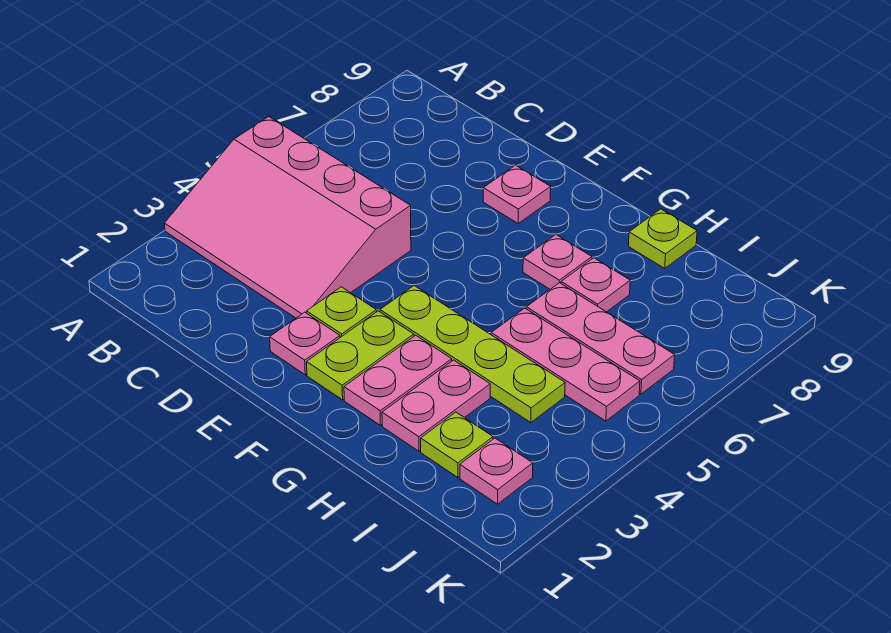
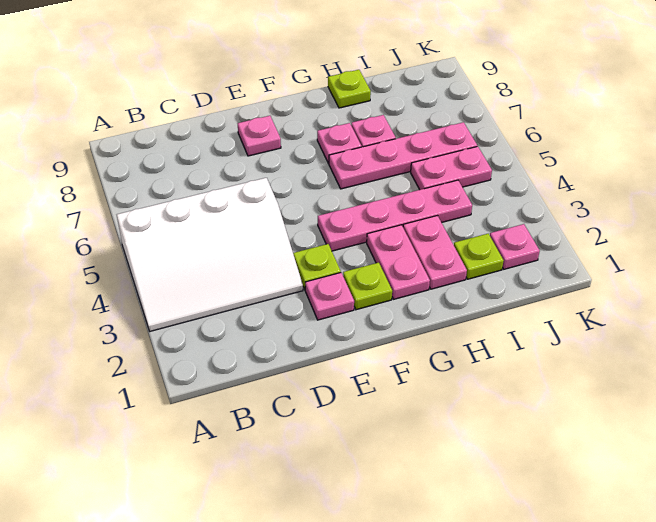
pink slope A3:D5 level 1 top 5 -> white slope A3:D5 level 1 top 5
lime plate F2:F3 level 1 -> lime plate F2 level 1
lime plate F4:I4 level 1 -> pink plate F4:I4 level 1
pink plate H5:J5 level 1 -> pink plate I5:J5 level 1
pink plate H6:J6 level 1 -> pink plate G6:J6 level 1

